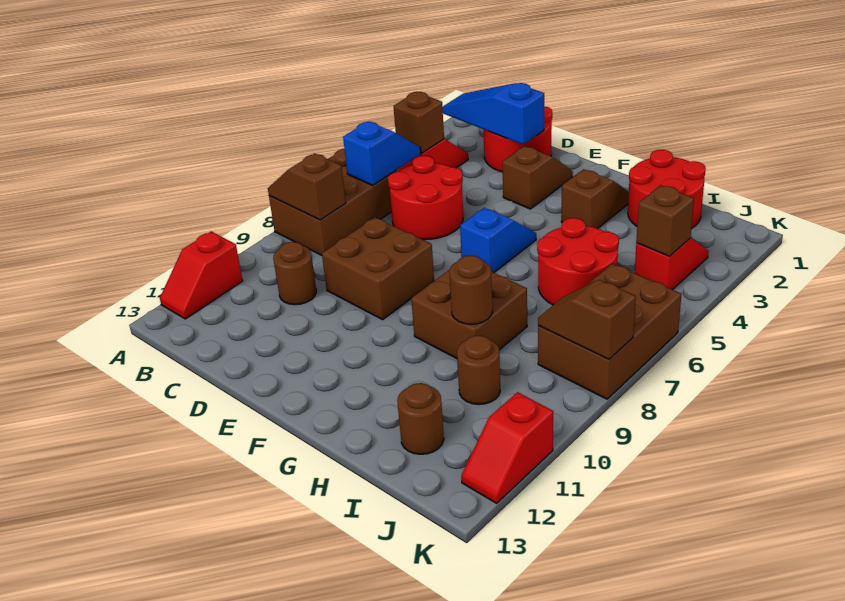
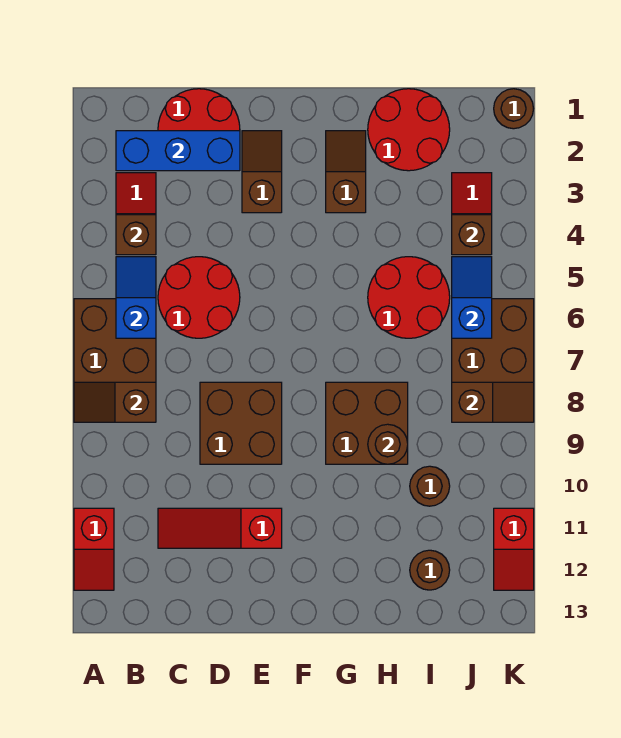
blue slope B2:D2 level 2 top D -> blue brick B2:D2 level 2
brown round brick C10 level 1 -> brown round brick K1 level 1
none -> red slope C11:E11 level 1 top E
blue slope F5:F6 level 1 top 6 -> blue slope J5:J6 level 2 top 6
brown slope J8:K8 level 2 top K -> brown slope J8:K8 level 2 top J

